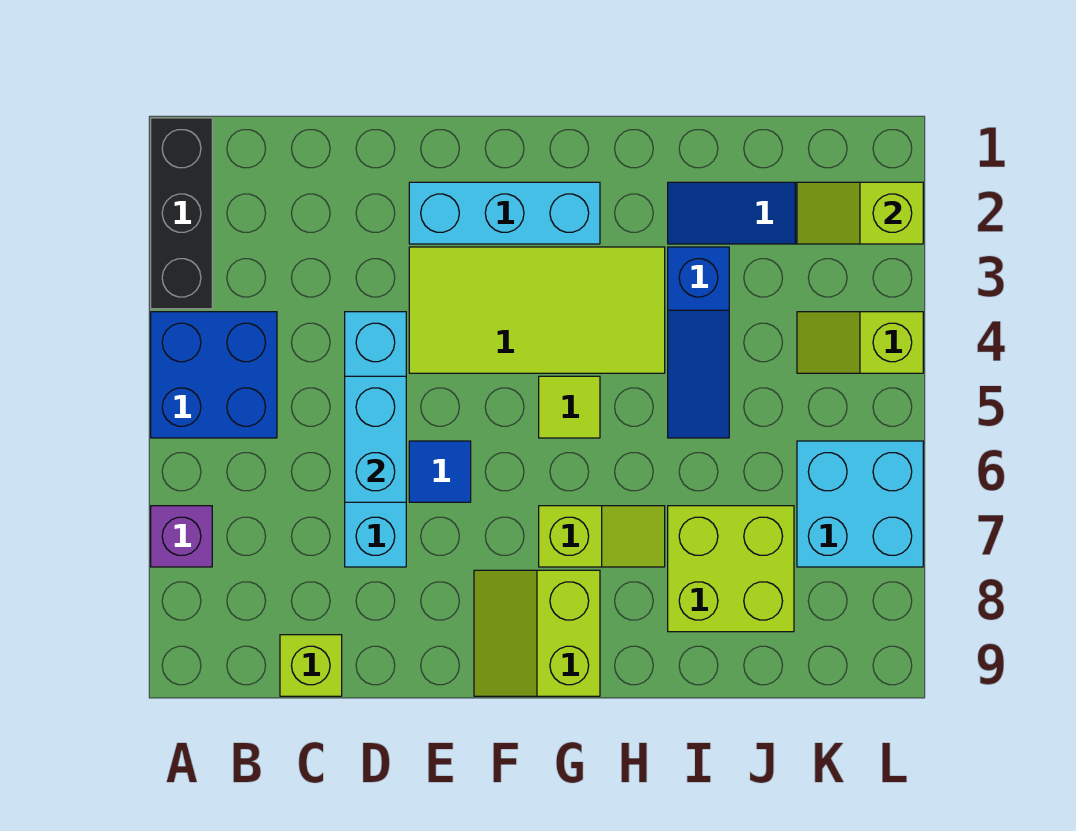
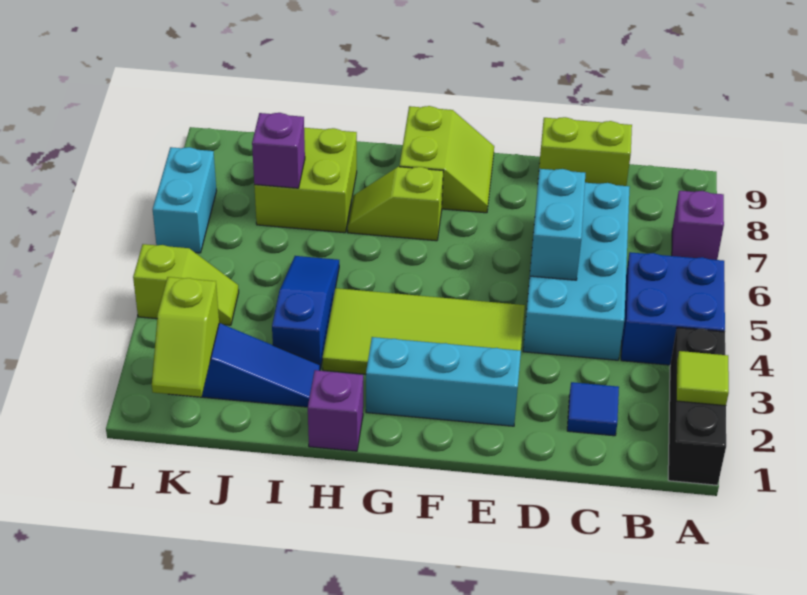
lime brick C9 level 1 -> lime brick C9:D9 level 1
cyan brick D4:D7 level 1 -> cyan brick C4:D7 level 1
blue tile E6 level 1 -> blue tile C2 level 1
lime tile G5 level 1 -> lime tile A2 level 2
none -> purple brick H1 level 1
none -> purple brick J7 level 2
lime slope K2:L2 level 2 top L -> lime slope K1:K2 level 2 top 2
cyan brick K6:L7 level 1 -> cyan brick L6:L7 level 1

